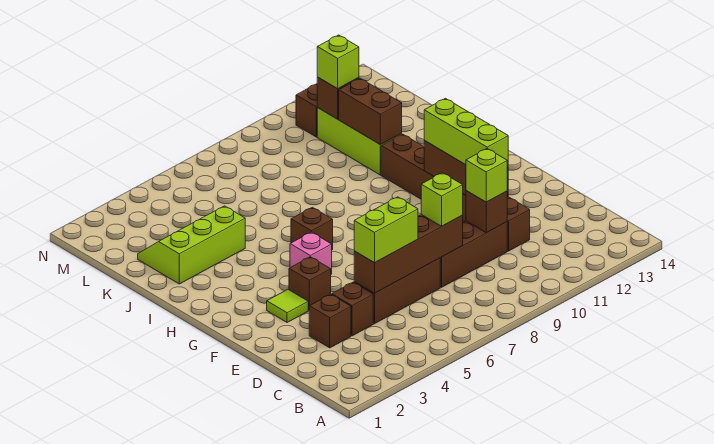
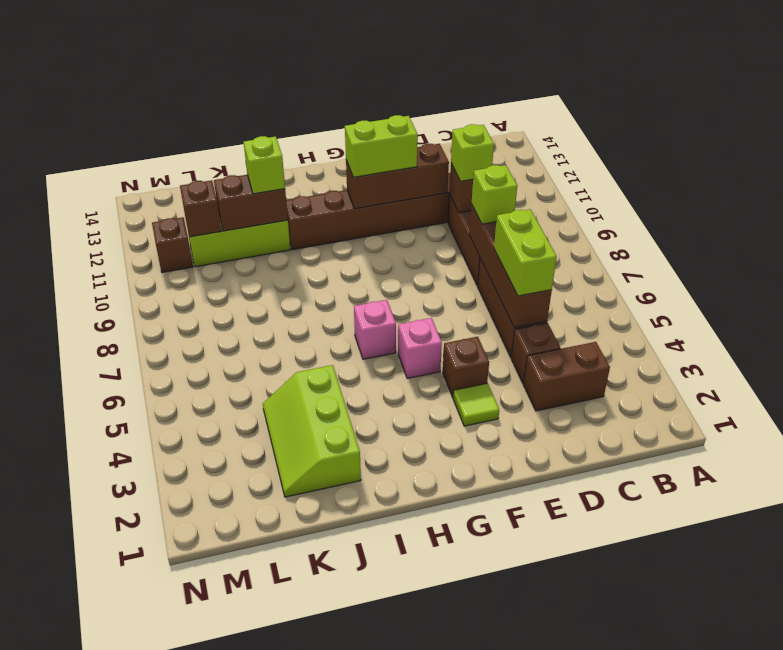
brown brick D3 level 1 -> brown brick C3:D3 level 1
lime brick E11:G11 level 3 -> lime brick F11:G11 level 3
brown brick H6 level 1 -> pink brick H6 level 1
lime brick L11 level 3 -> lime brick J11 level 3

